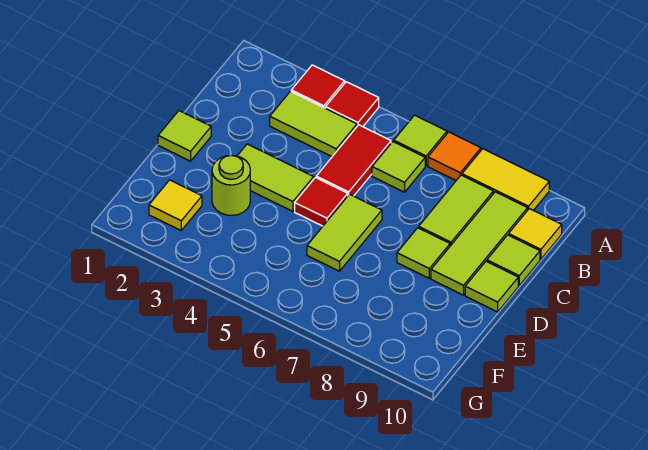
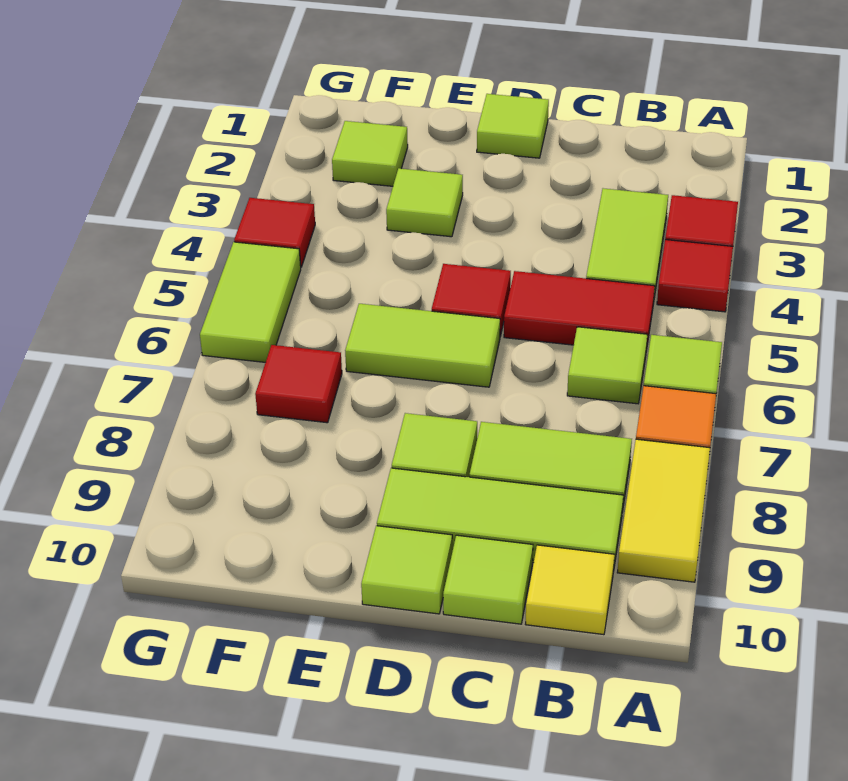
lime tile D3:D4 level 1 -> lime tile G5:G6 level 1
lime round brick E3 level 1 -> lime tile E3 level 1
yellow tile F2 level 1 -> lime tile F2 level 1
none -> red tile F7 level 1
none -> red tile G4 level 1

